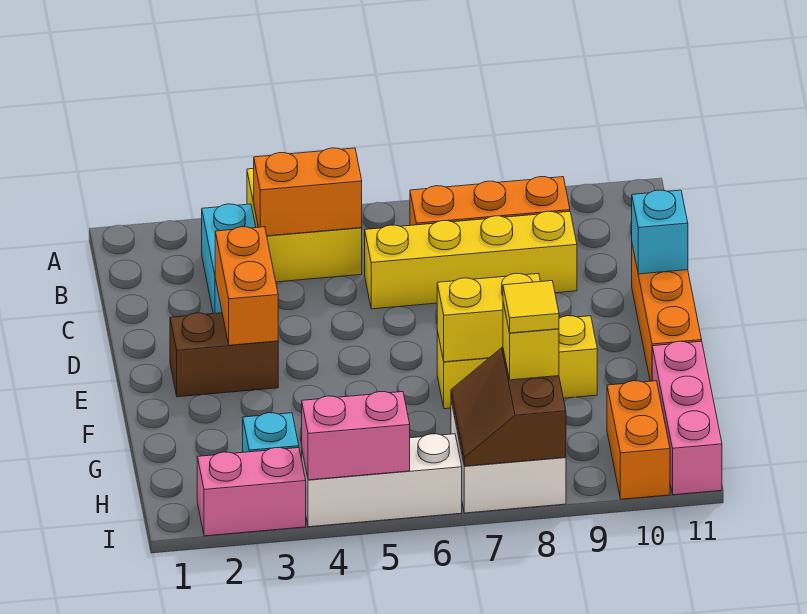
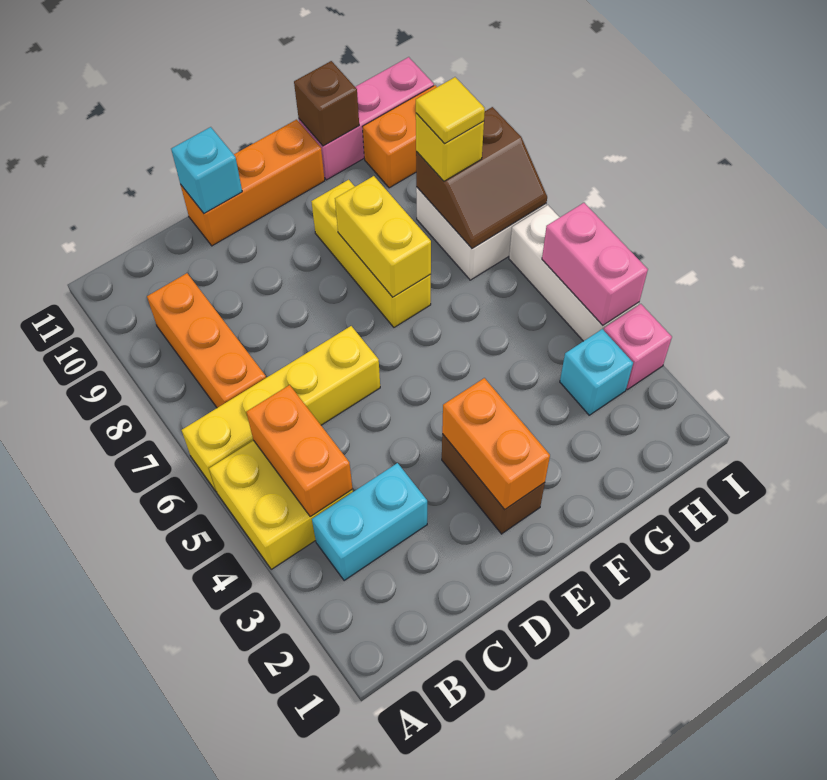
yellow brick C6:C9 level 1 -> yellow brick A6:D6 level 1
orange brick D3:E3 level 2 -> orange brick E2:E3 level 2
none -> brown brick G11 level 2
pink brick I2:I3 level 1 -> pink brick I3 level 1

